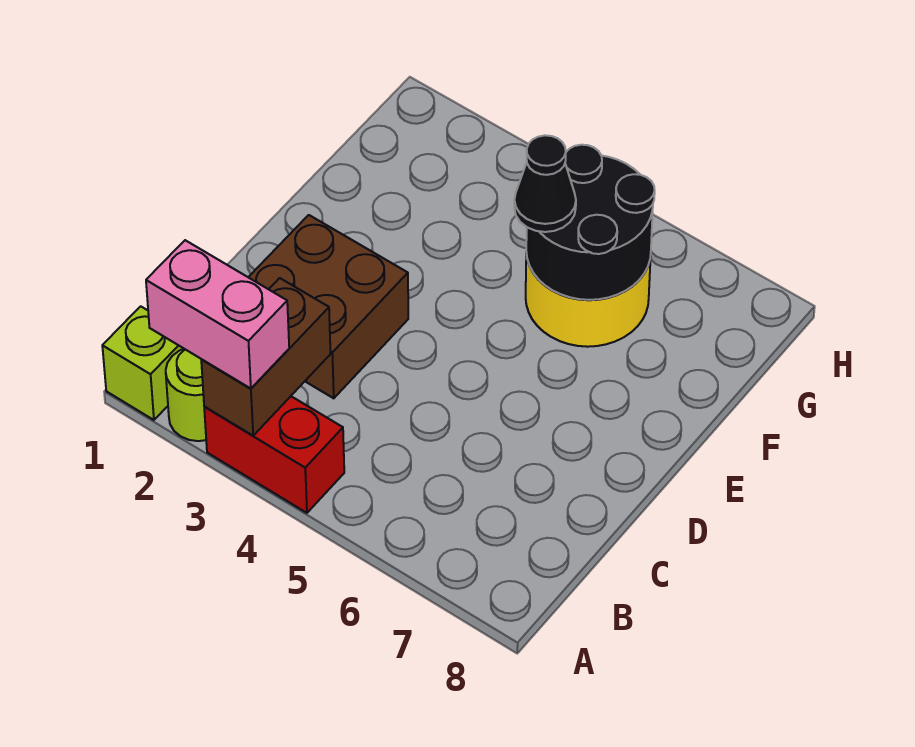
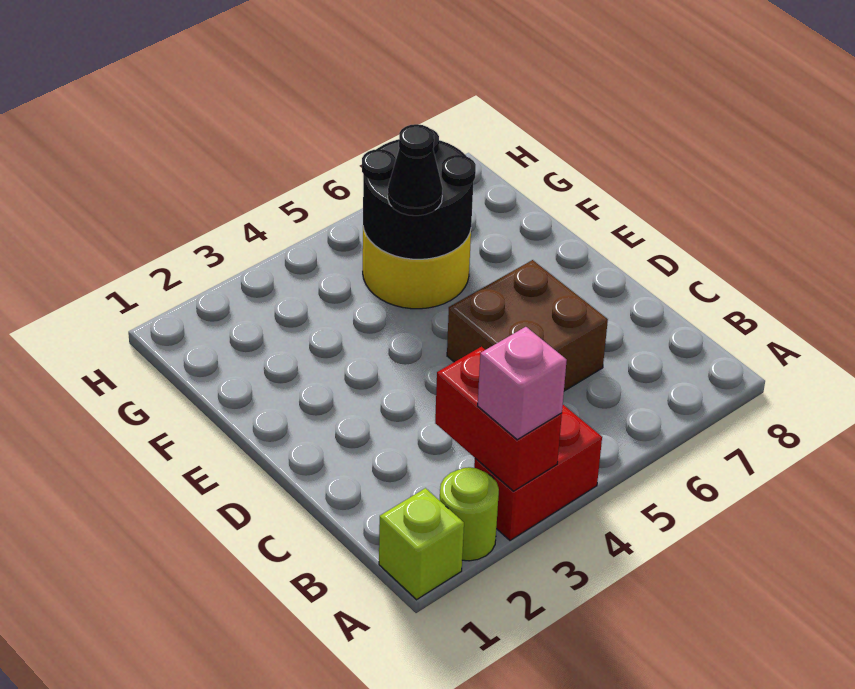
pink brick A2:A3 level 3 -> pink brick A3 level 3
brown brick A3:B3 level 2 -> red brick A3:B3 level 2
brown brick C2:D3 level 1 -> brown brick C5:D6 level 1

